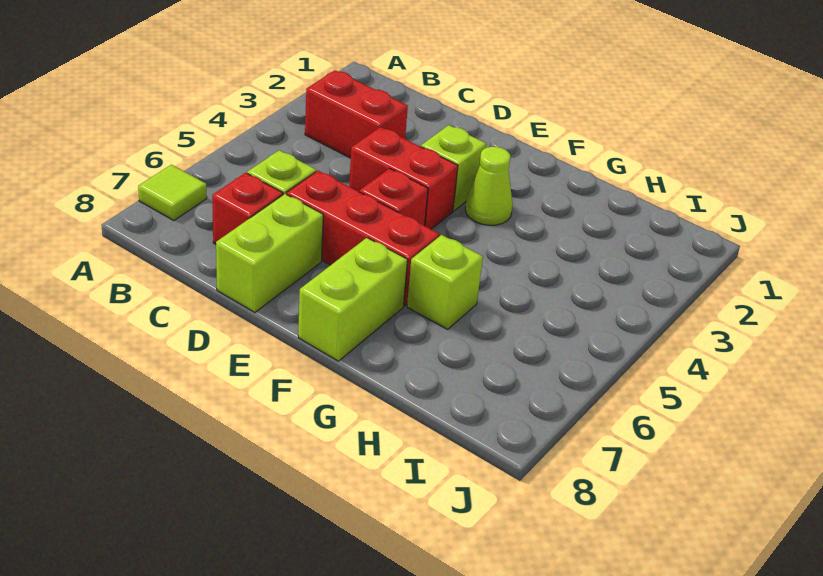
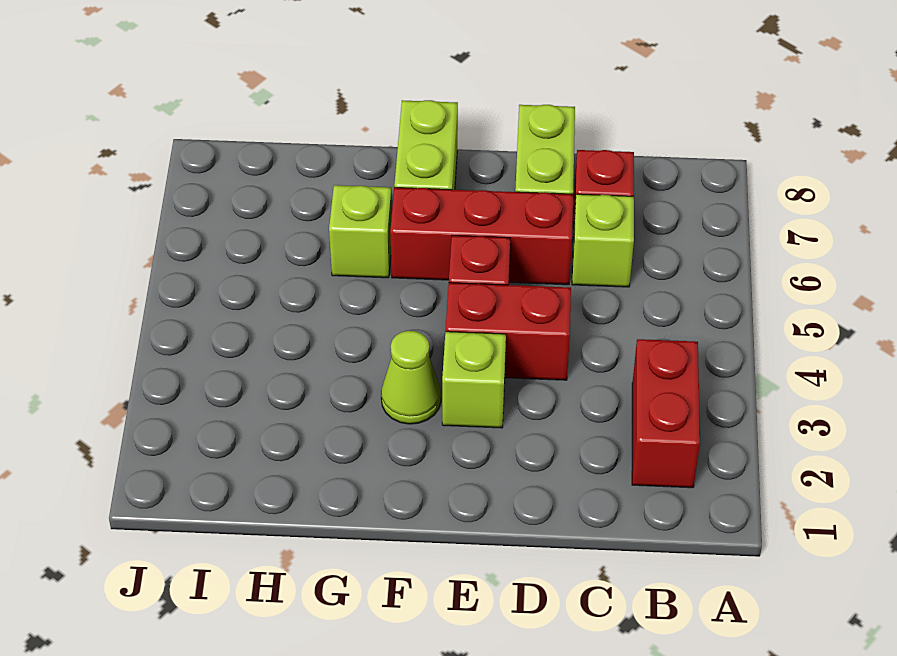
lime tile A7 level 1 -> none
red brick B3:C3 level 1 -> red brick B2:B3 level 1

